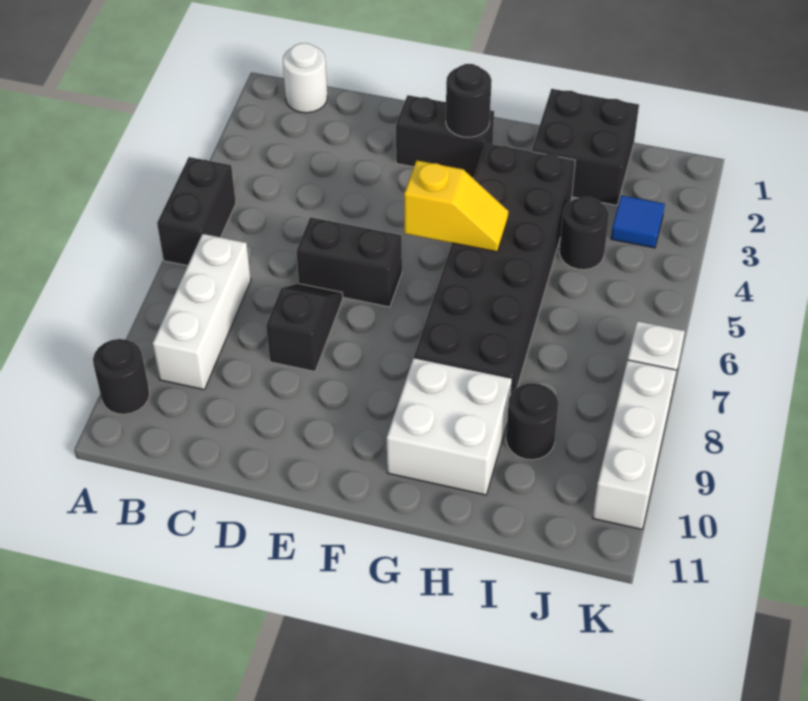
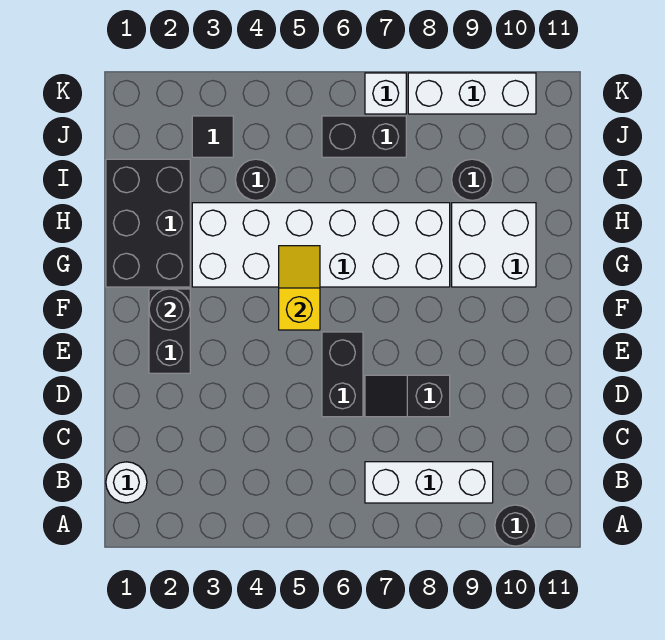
black brick A5:A6 level 1 -> black brick J6:J7 level 1
black brick G3:H8 level 1 -> white brick G3:H8 level 1
black brick H1:I2 level 1 -> black brick G1:I2 level 1
blue tile J3 level 1 -> black tile J3 level 1

